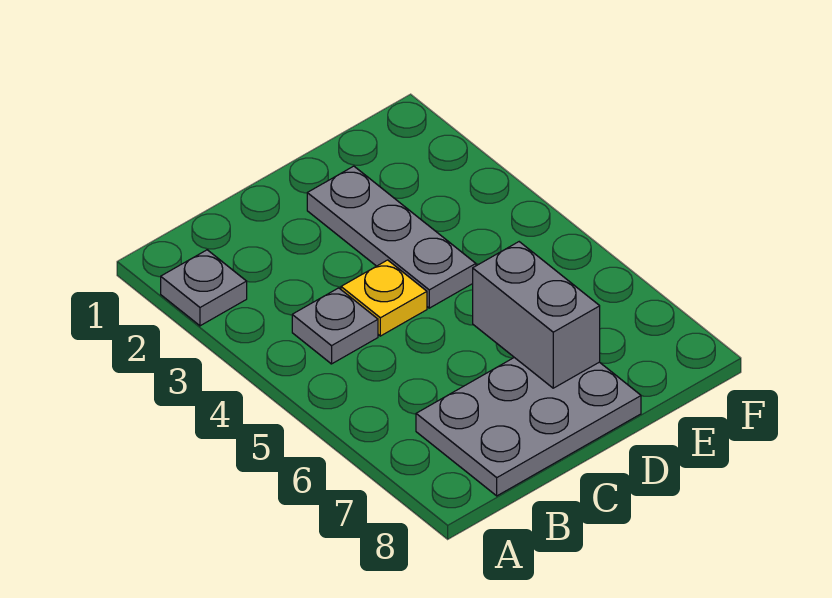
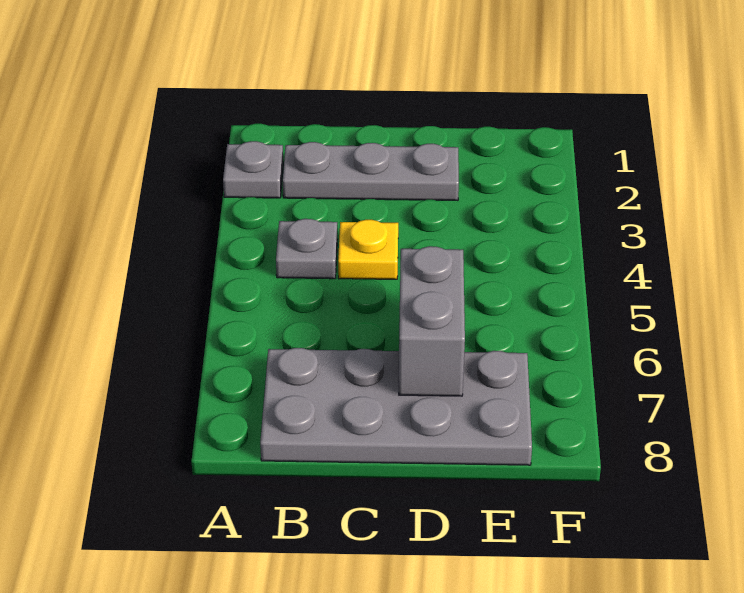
grey plate B7:D8 level 1 -> grey plate B7:E8 level 1
grey plate D2:D4 level 1 -> grey plate B2:D2 level 1

